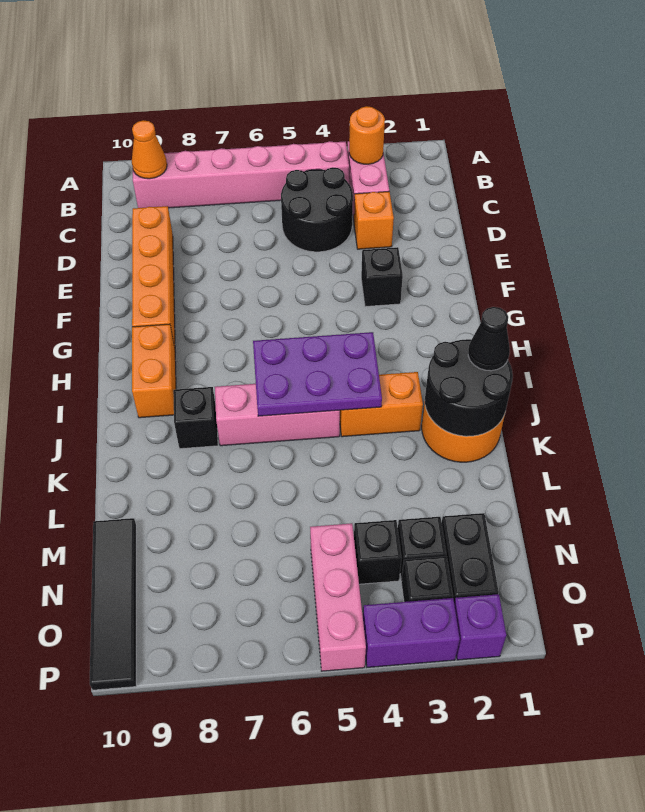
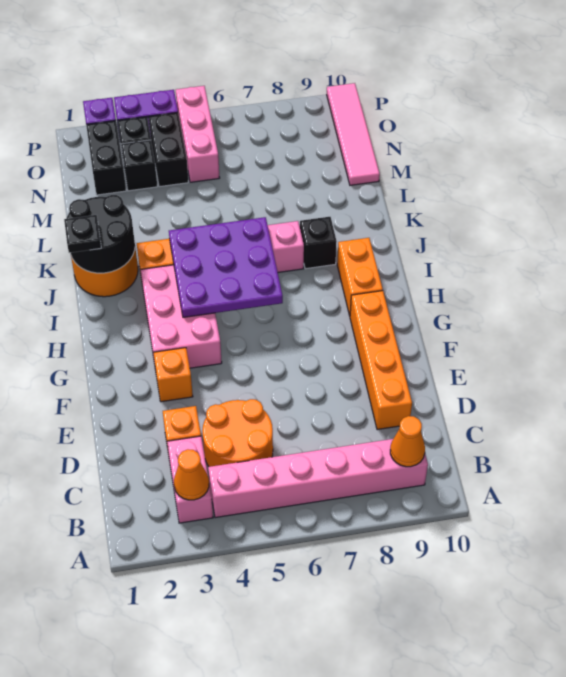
orange round brick B3 level 2 -> orange cone B3 level 2
black round brick C4:D5 level 1 -> orange round brick C4:D5 level 1
black brick F3 level 1 -> orange brick F3 level 1
none -> pink brick G3:I4 level 1
purple plate I4:J6 level 2 -> purple plate H4:J6 level 2
black cone J1 level 3 -> black plate J1 level 3
black tile M10:P10 level 1 -> pink tile M10:P10 level 1
black brick N4 level 1 -> black brick N4:O4 level 1

